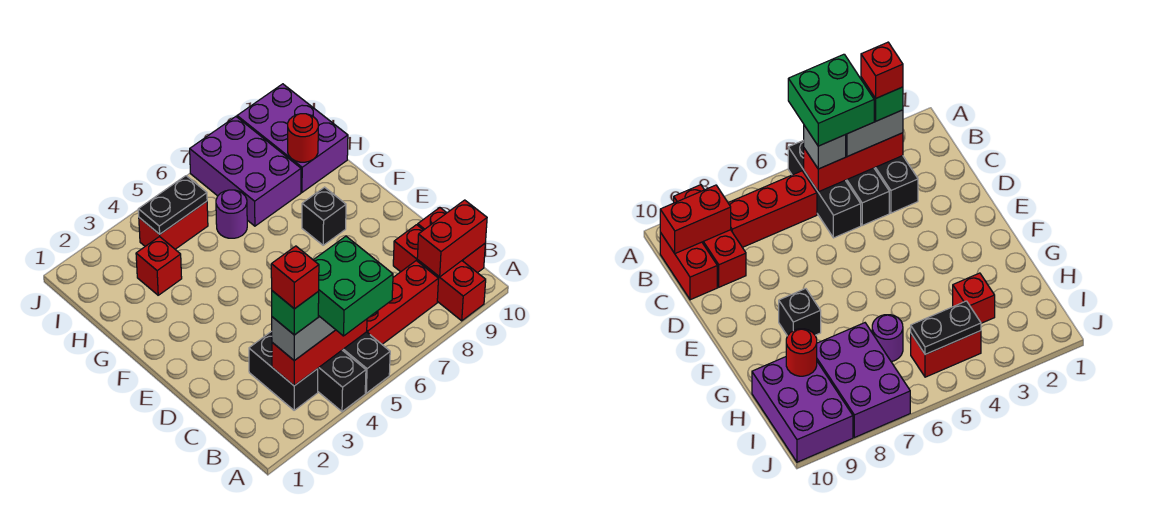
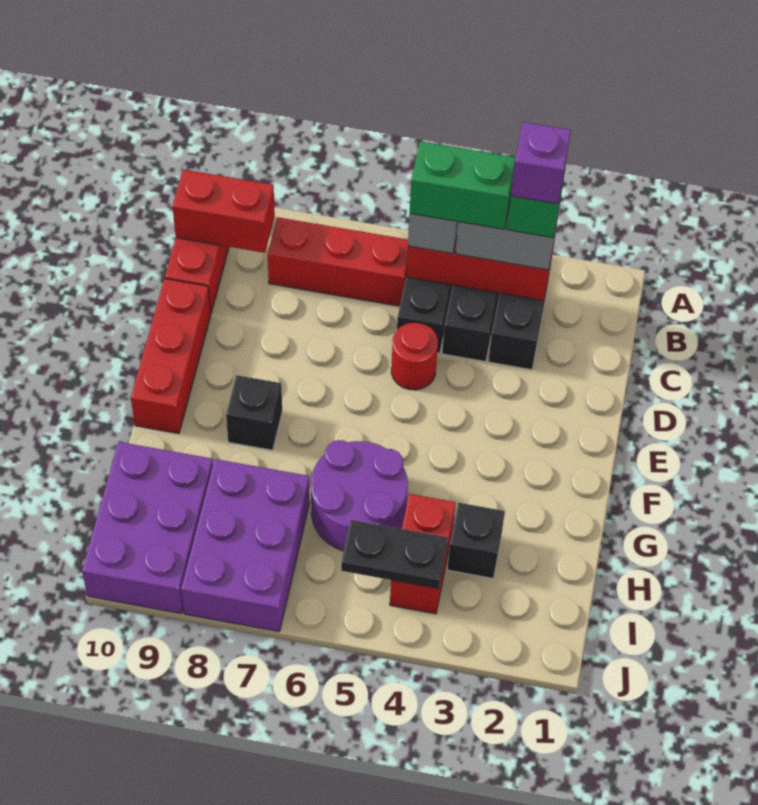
green brick A4:B5 level 4 -> green brick B4:B5 level 4
red brick A9:C9 level 1 -> red brick D10:F10 level 1
red brick B3 level 5 -> purple brick B3 level 5
red brick H3 level 1 -> black brick H3 level 1
purple round brick H6 level 1 -> purple round brick G5:H6 level 1
red round brick H9 level 2 -> red round brick D5 level 1
red brick I4:I5 level 1 -> red brick H4:I4 level 1

